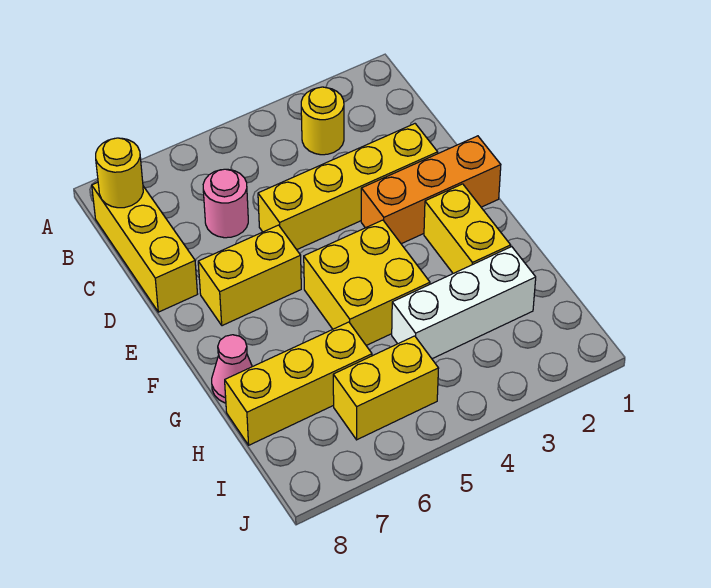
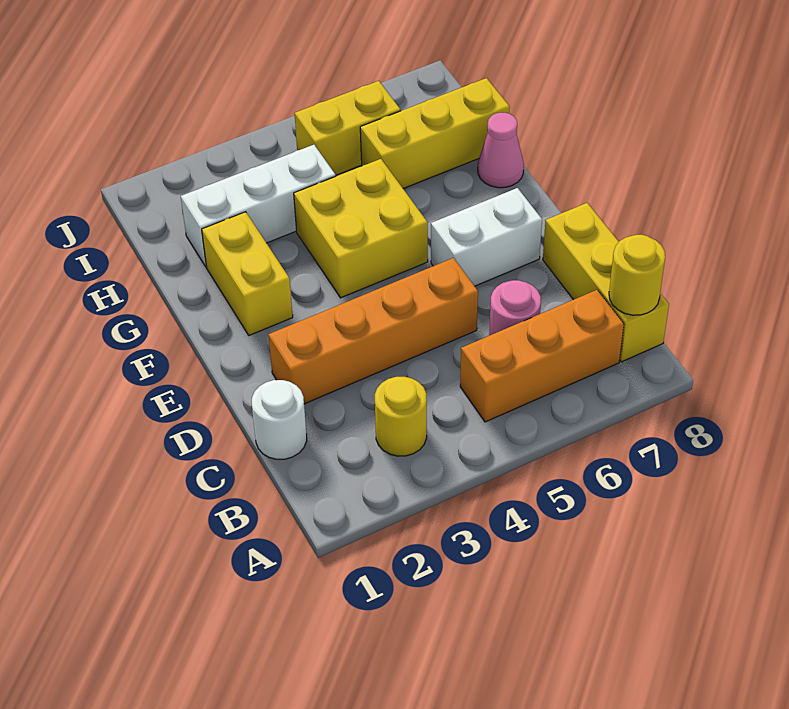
none -> white round brick C1 level 1
yellow brick D2:D5 level 1 -> orange brick D2:D5 level 1
orange brick E1:E3 level 1 -> orange brick B5:B7 level 1
yellow brick E6:E7 level 1 -> white brick E6:E7 level 1

